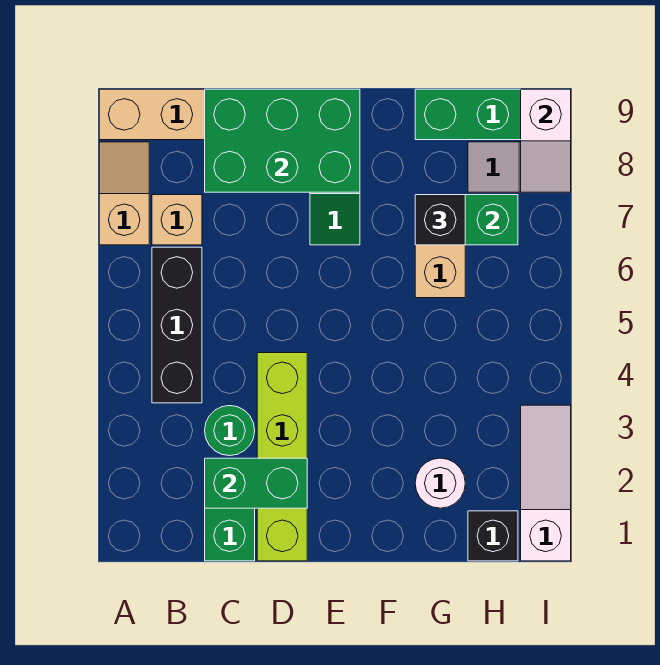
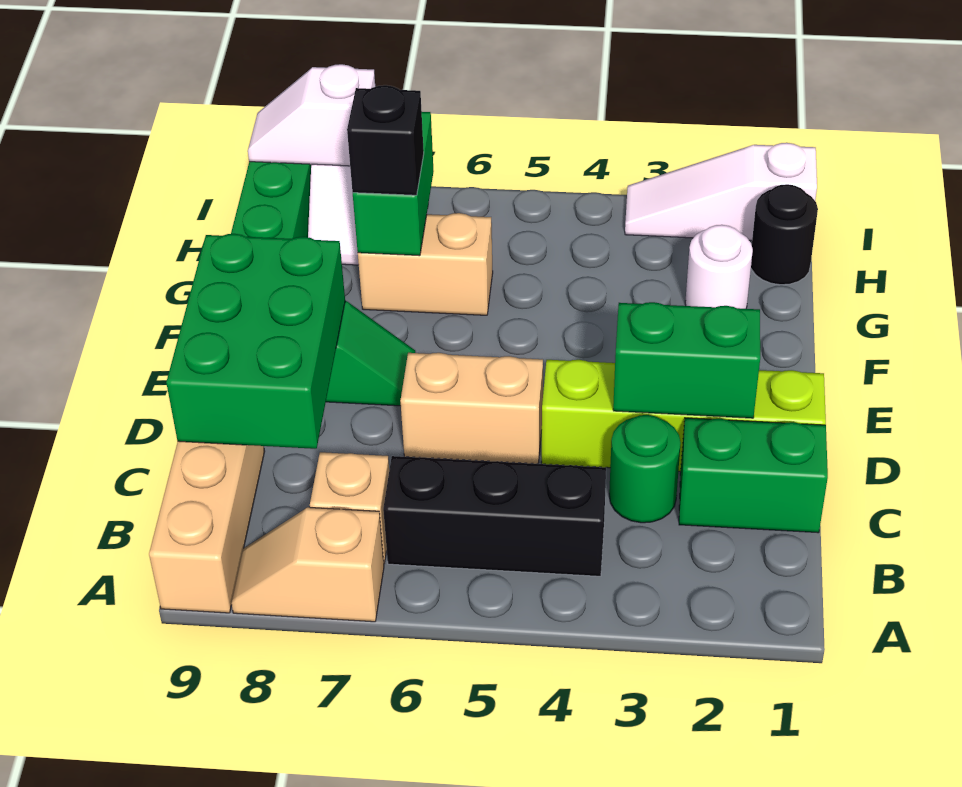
green brick C2:D2 level 2 -> green brick D2:D3 level 2
none -> tan brick D5:D6 level 1
black brick H1 level 1 -> black round brick H1 level 1
white slope I8:I9 level 2 top 9 -> white slope I8:I9 level 2 top 8

